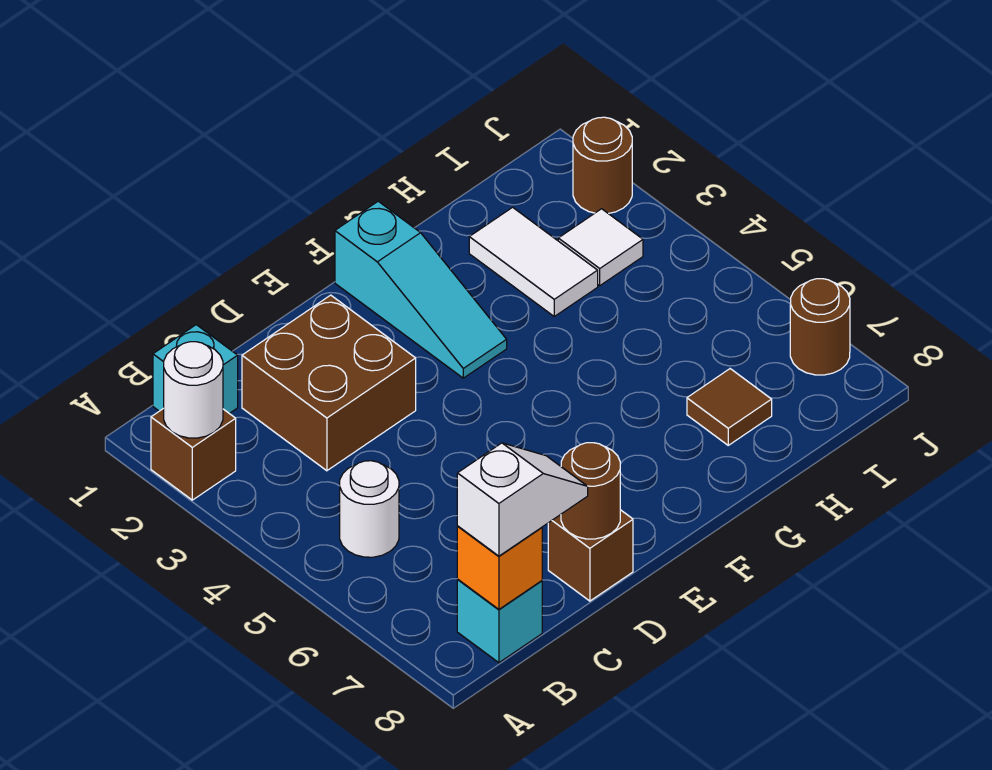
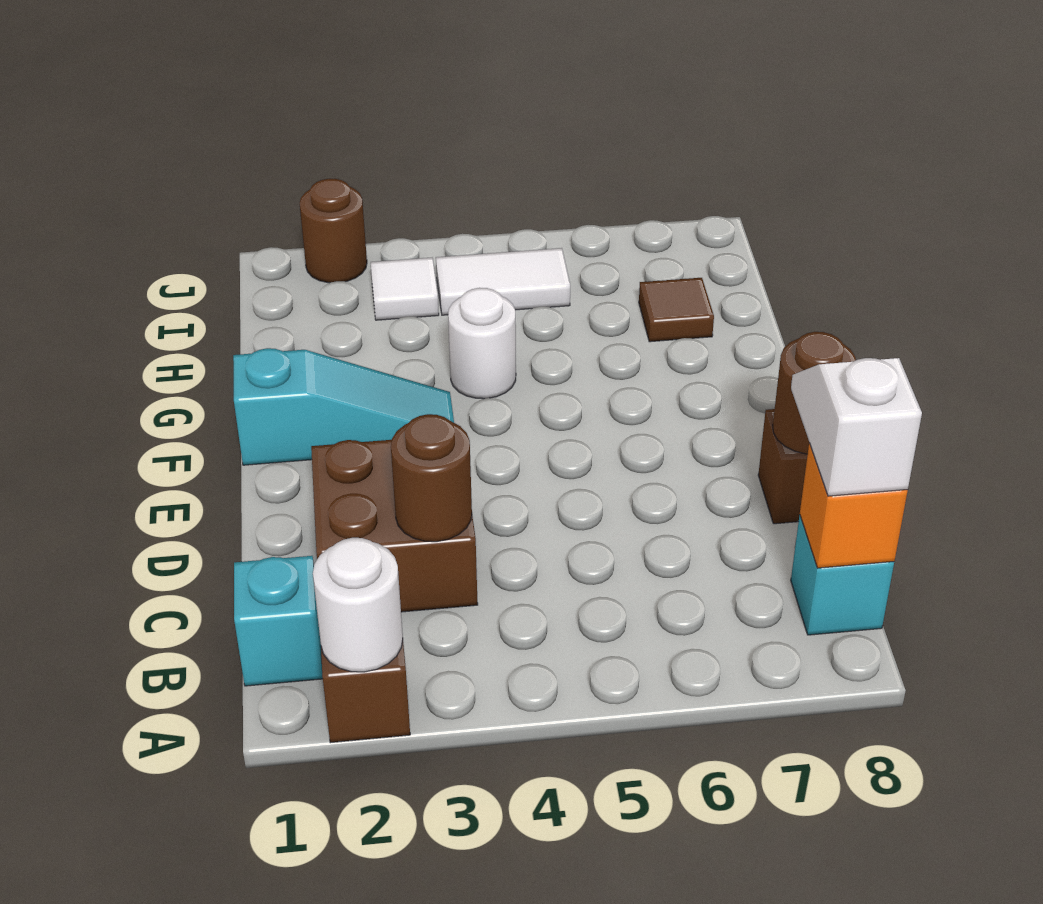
white round brick B5 level 1 -> white round brick G4 level 1
white tile H2:H3 level 1 -> white tile I4:I5 level 1
brown round brick J7 level 1 -> brown round brick C3 level 2

